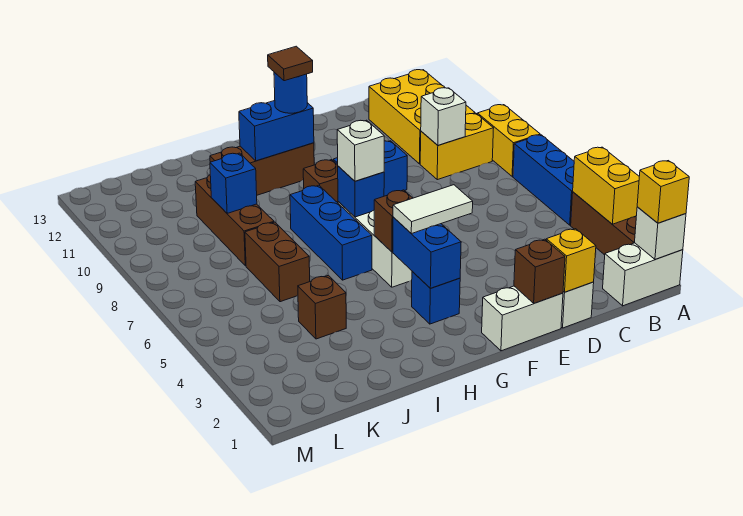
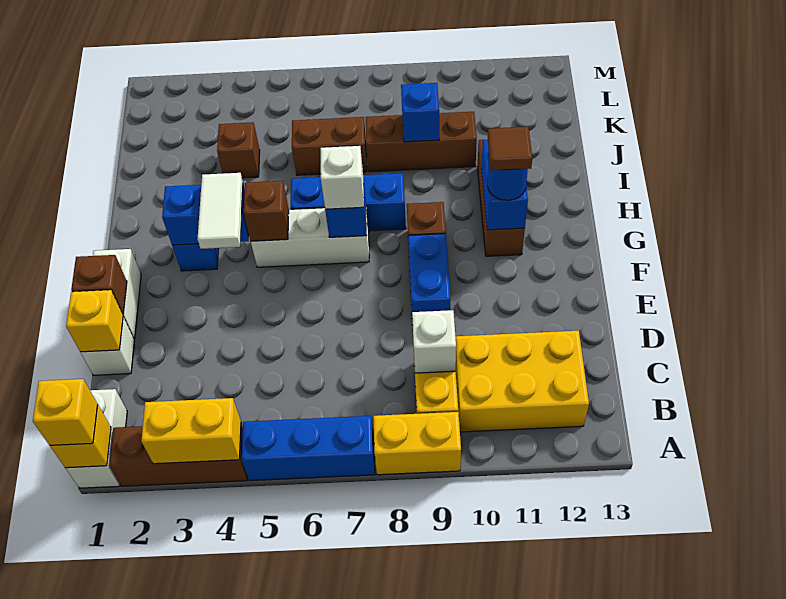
white brick A1 level 2 -> yellow brick A1 level 2

